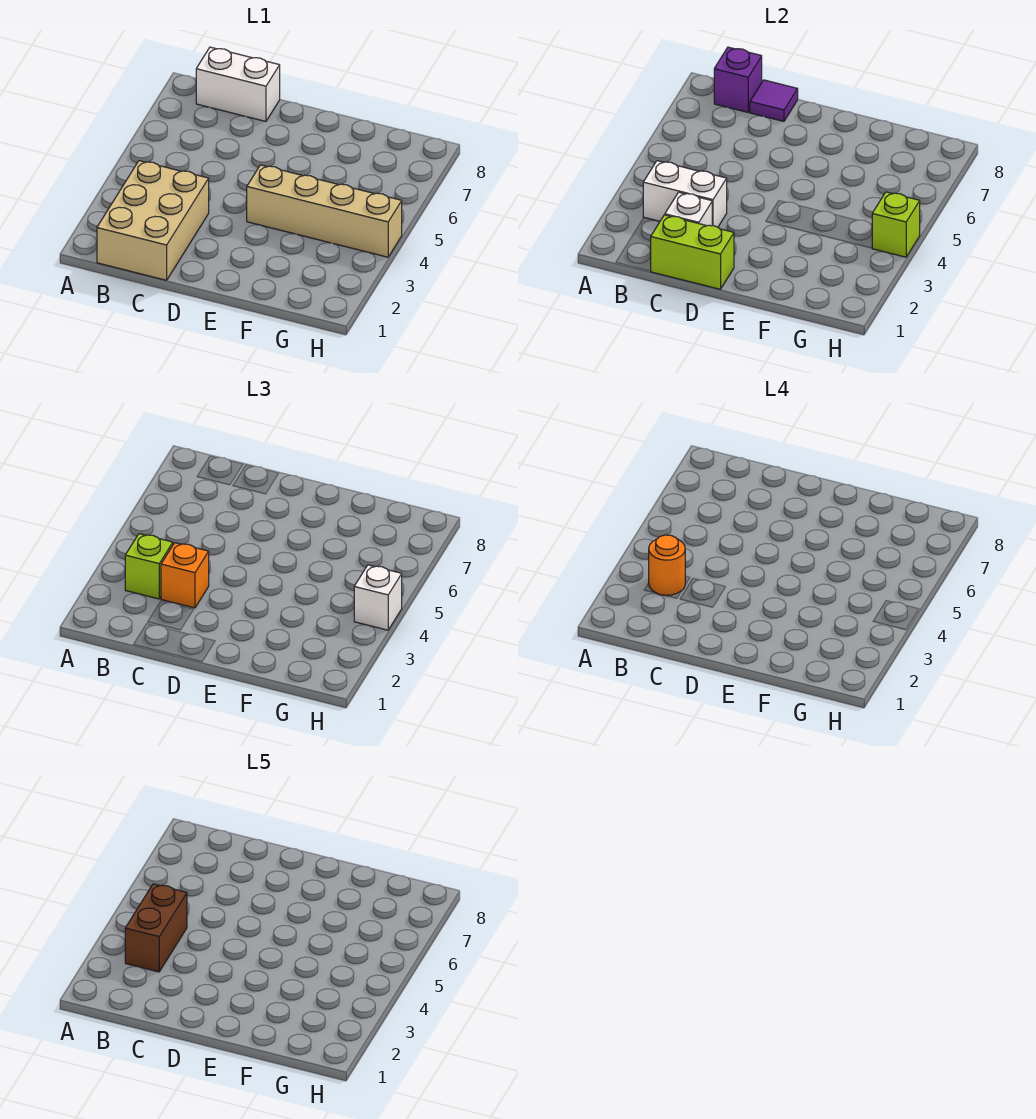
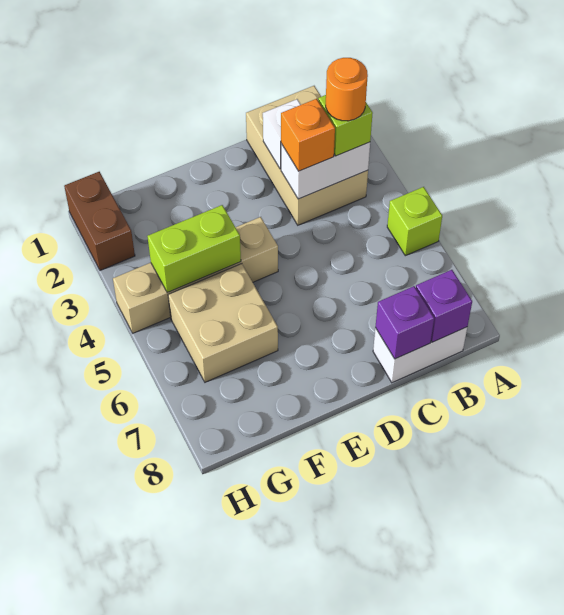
brown brick B3:B4 level 5 -> brown brick H1:H2 level 1
lime brick C1:D1 level 2 -> lime brick F4:G4 level 2
purple tile C8 level 2 -> purple brick C8 level 2
none -> tan brick F5:G6 level 1
lime brick H4 level 2 -> lime brick A5 level 1
white brick H4 level 3 -> none

